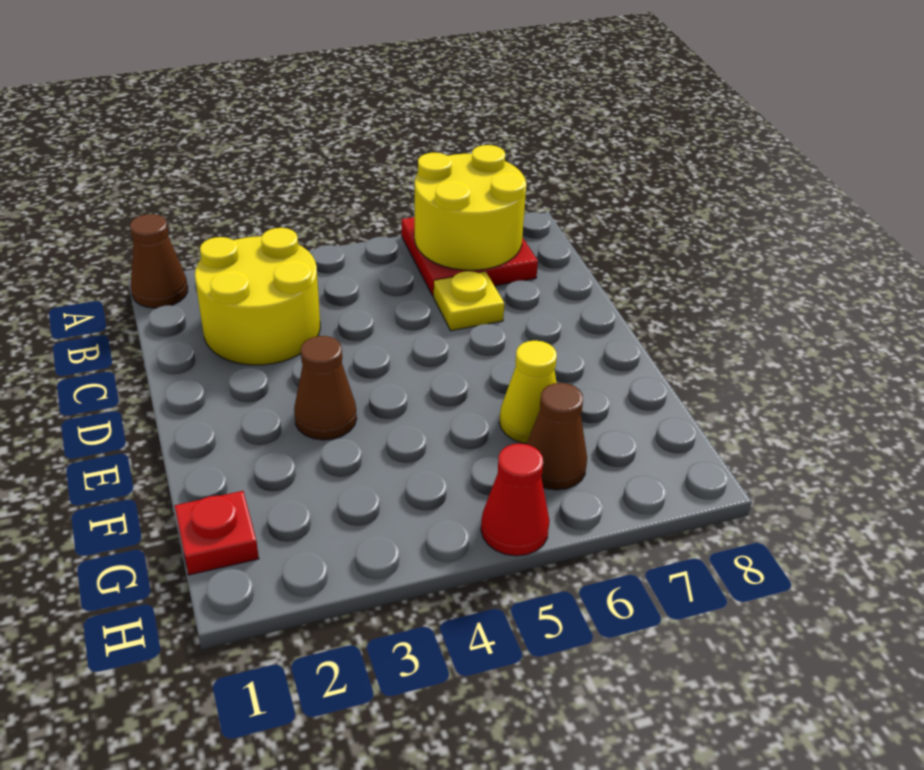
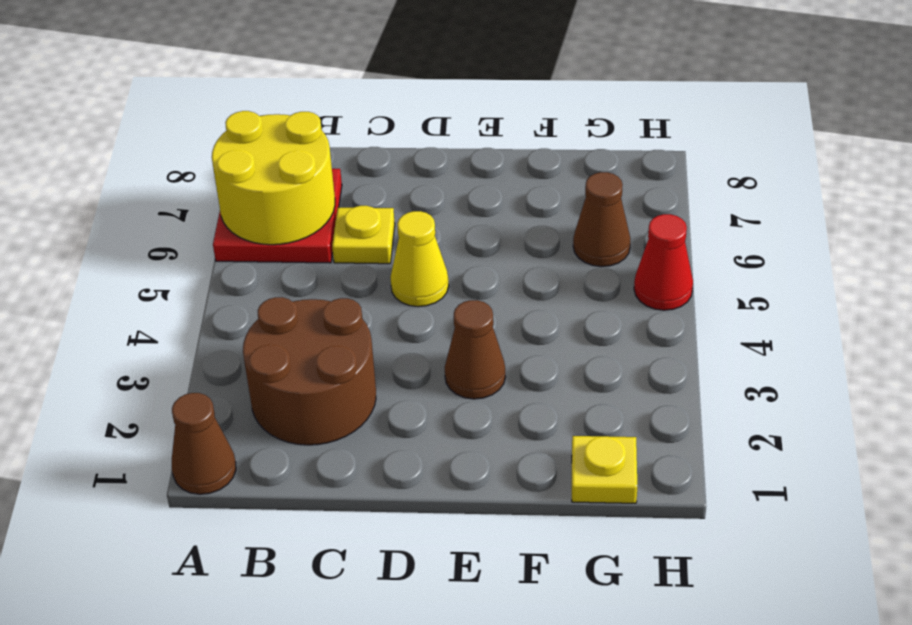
yellow round brick B2:C3 level 1 -> brown round brick B2:C3 level 1
yellow cone F6 level 1 -> yellow cone D5 level 1
red plate G1 level 1 -> yellow plate G1 level 1

